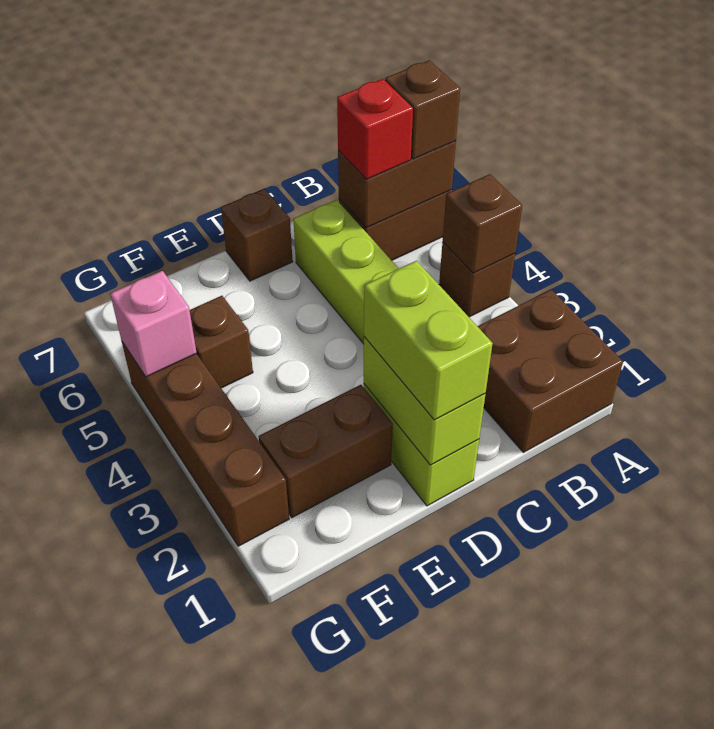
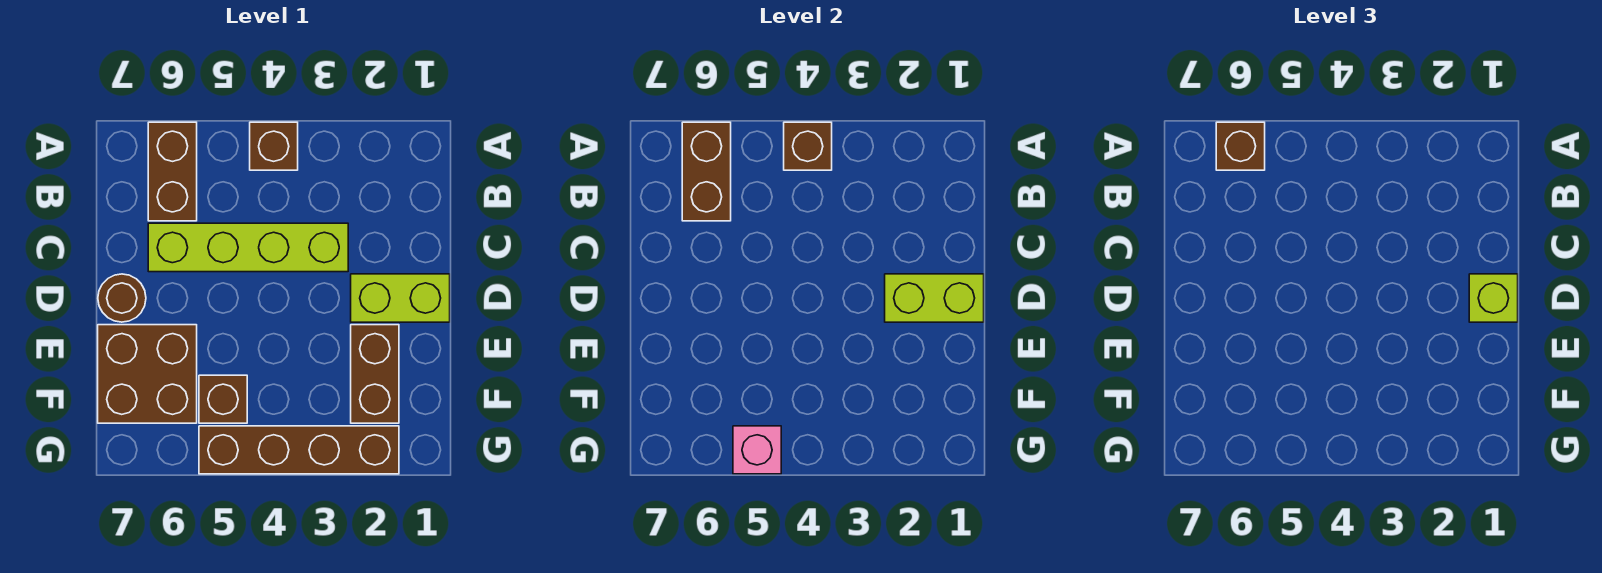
brown brick A1:B2 level 1 -> brown brick E6:F7 level 1
red brick B6 level 3 -> none
lime brick D1:D2 level 3 -> lime brick D1 level 3
brown brick D7 level 1 -> brown round brick D7 level 1

